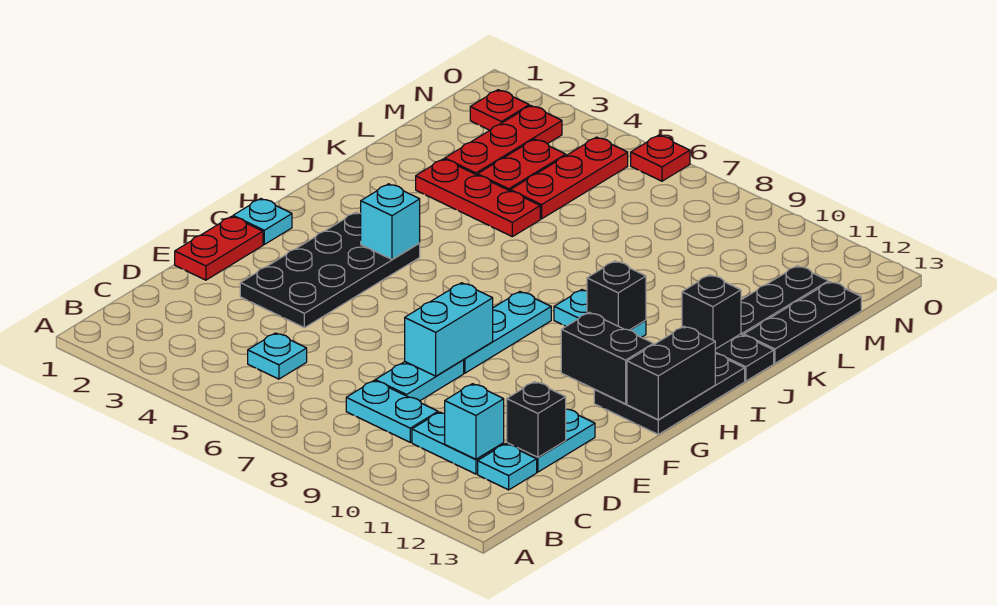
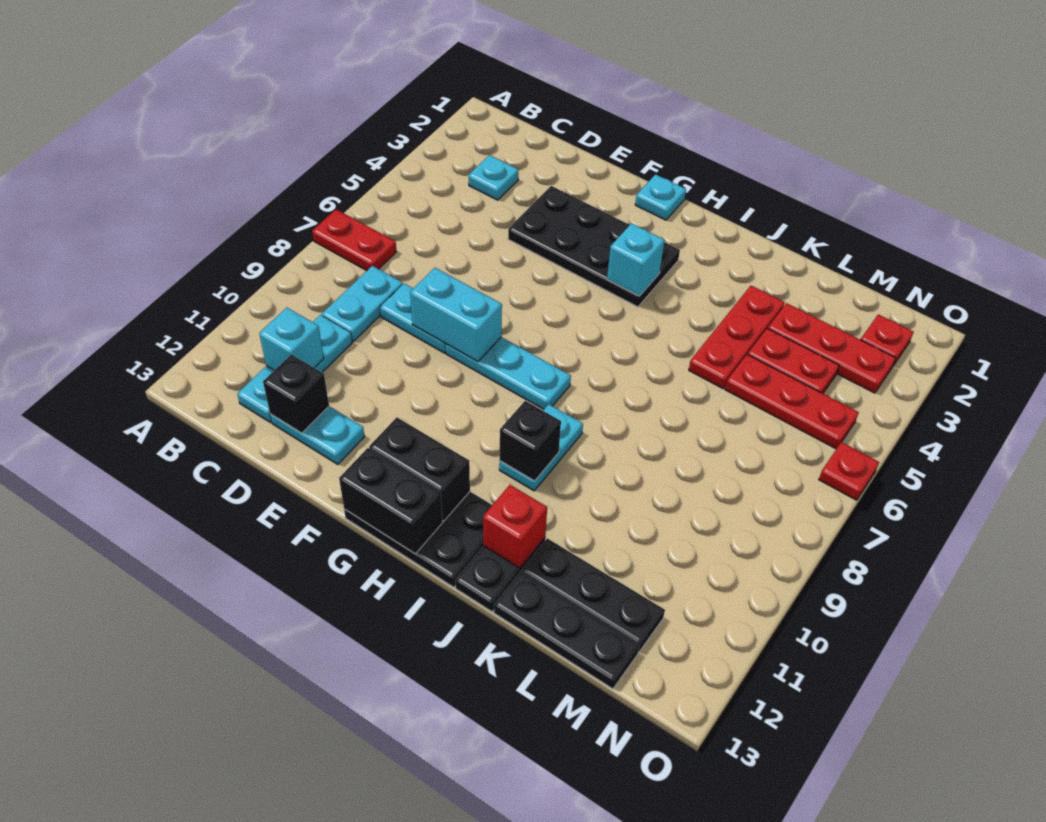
cyan plate C5 level 1 -> cyan plate C3 level 1
red plate E1:F1 level 1 -> red plate A7:B7 level 1
black brick G11:G12 level 2 -> black brick G12:H12 level 2
black brick J12 level 2 -> red brick J12 level 2

